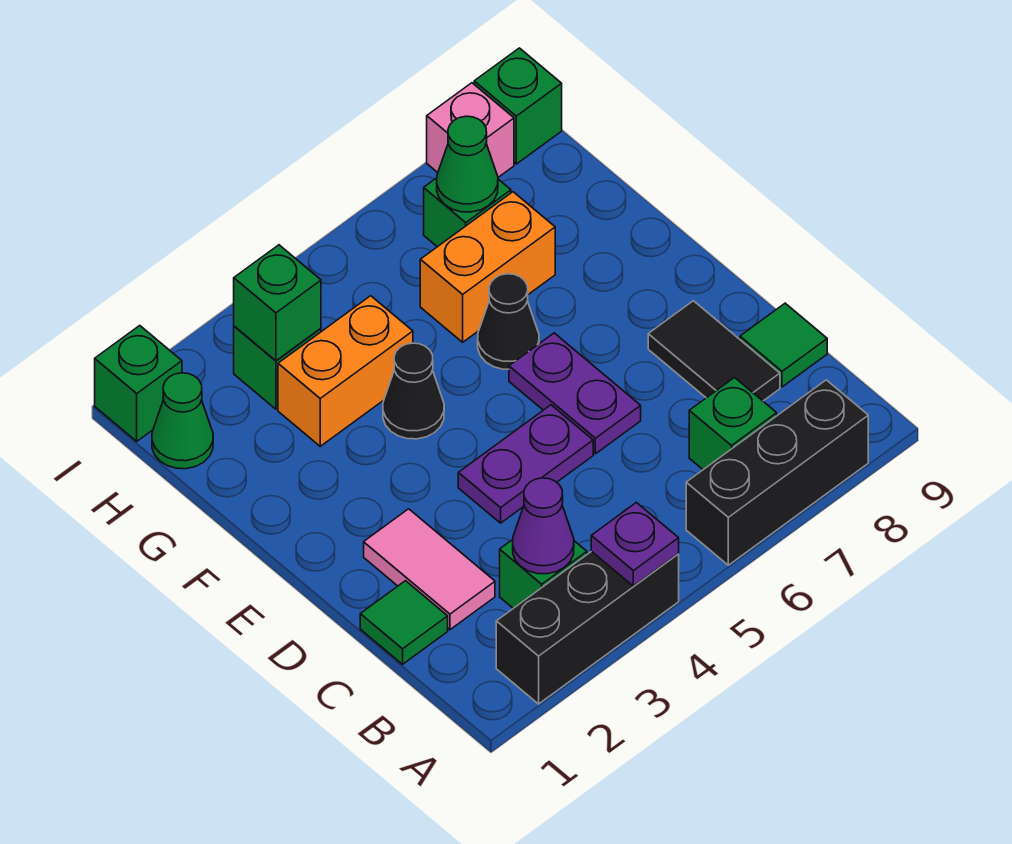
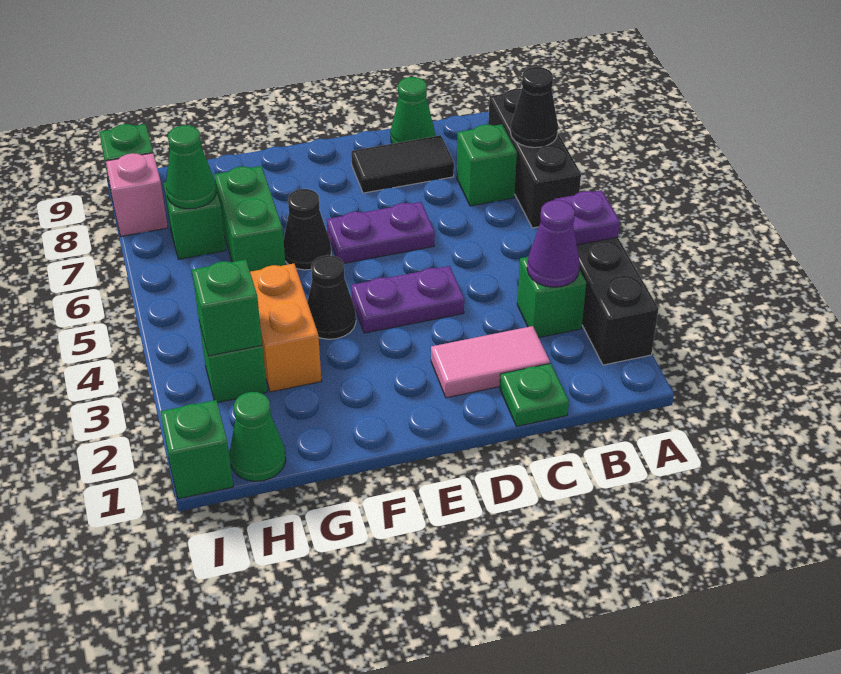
none -> black cone A7 level 2
green tile C1 level 1 -> green plate C1 level 1
green tile C9 level 1 -> green cone C9 level 1
purple plate D4:D5 level 1 -> purple plate D4:E4 level 1
orange brick G6:G7 level 1 -> green brick G6:G7 level 1

